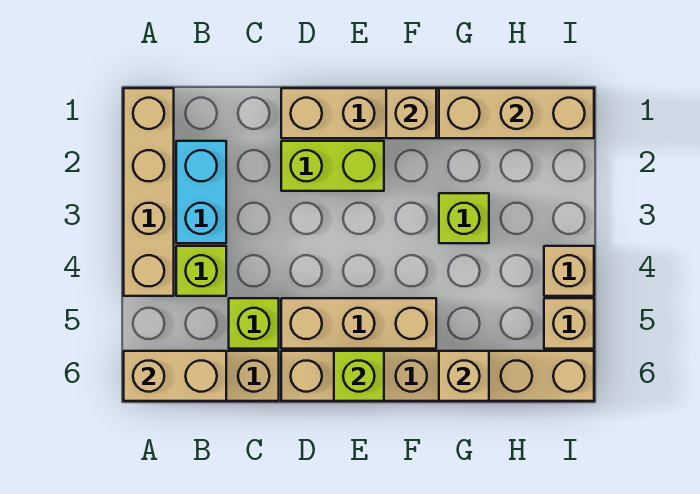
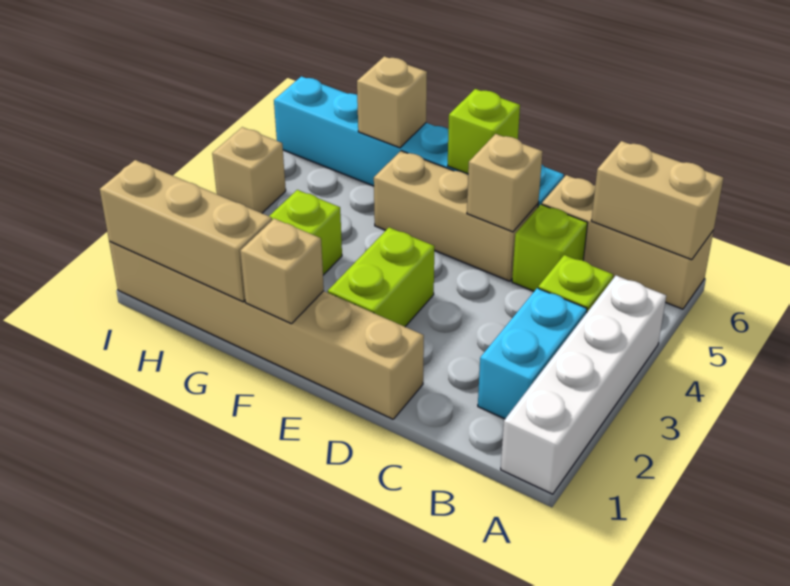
tan brick A1:A4 level 1 -> white brick A1:A4 level 1
lime brick D2:E2 level 1 -> lime brick E2:E3 level 1
tan brick D6:I6 level 1 -> cyan brick D6:I6 level 1
tan brick I5 level 1 -> tan brick D5 level 2

